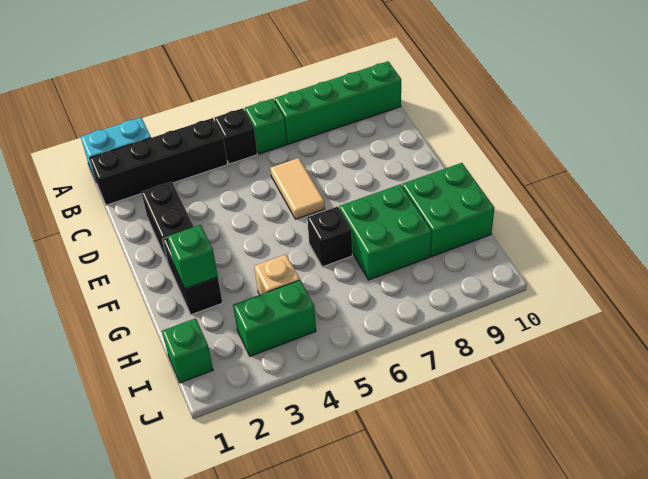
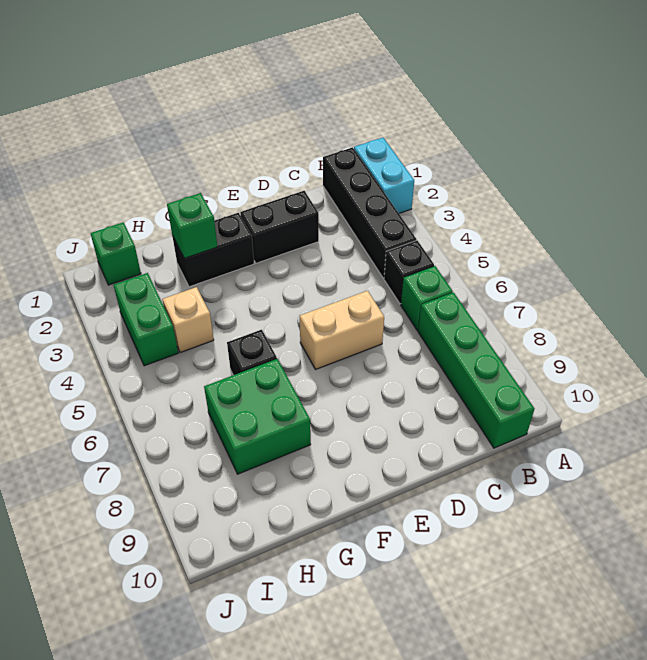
tan tile D6:E6 level 1 -> tan brick D6:E6 level 1
green brick G9:H10 level 1 -> none

